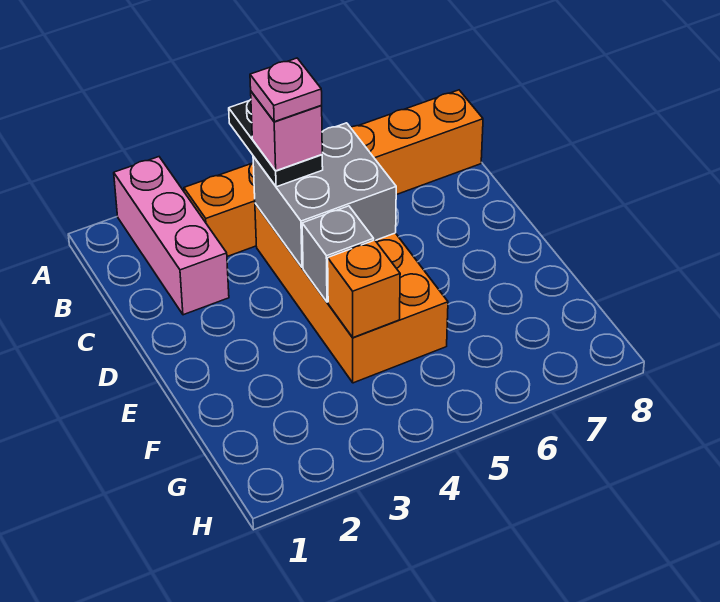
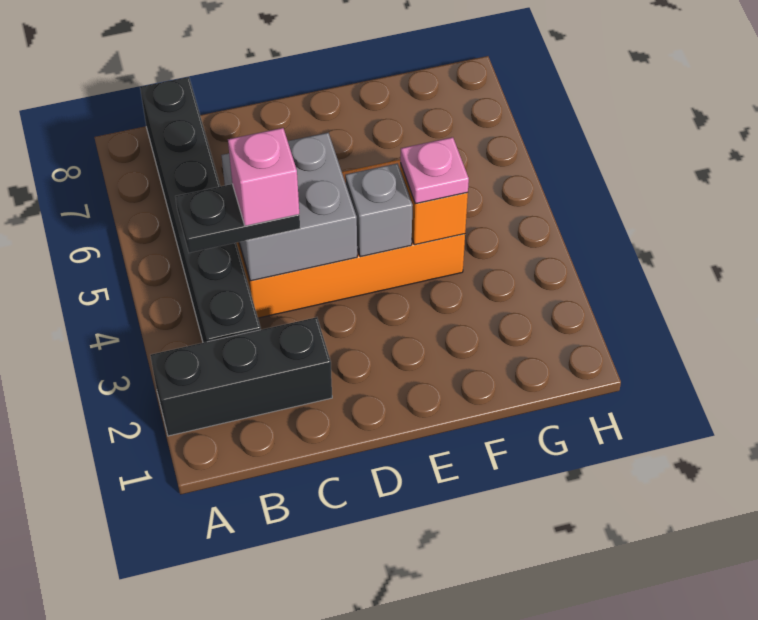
pink brick A2:C2 level 1 -> black brick A2:C2 level 1
orange brick B3:B8 level 1 -> black brick B3:B8 level 1
pink plate C4 level 5 -> pink plate F4 level 3

